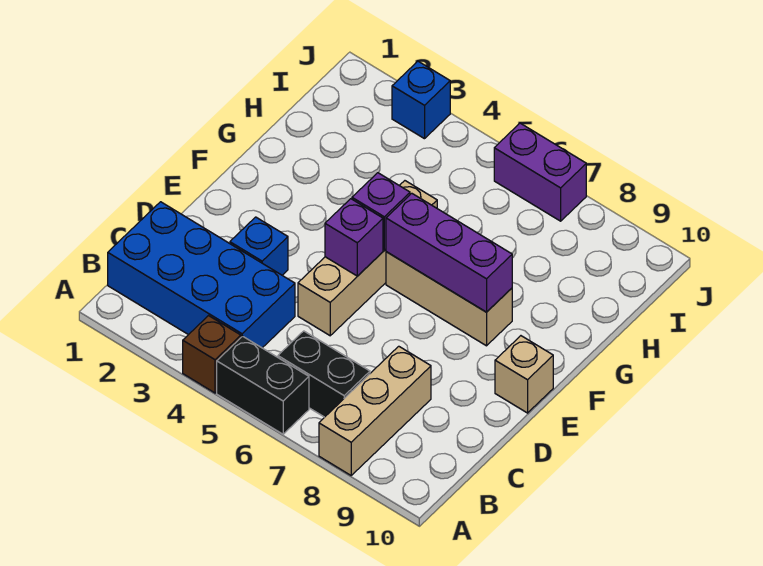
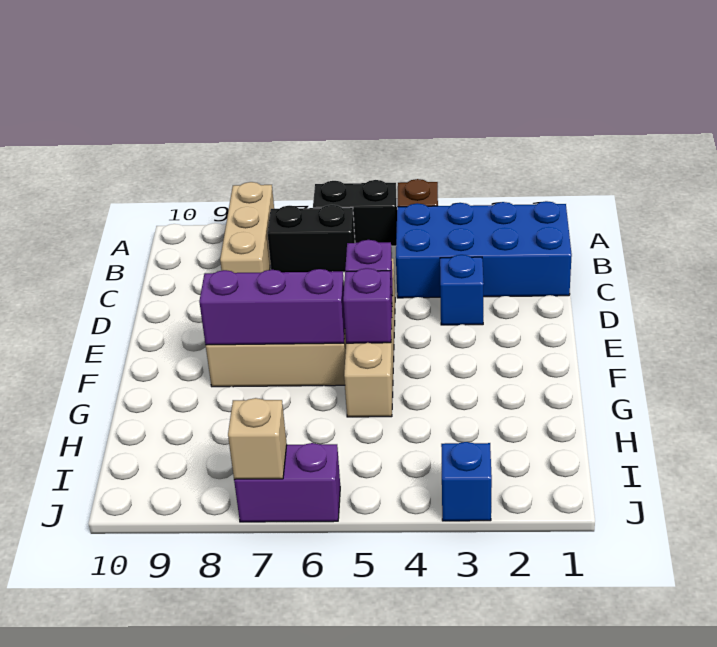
tan brick E10 level 1 -> tan brick J7 level 2

